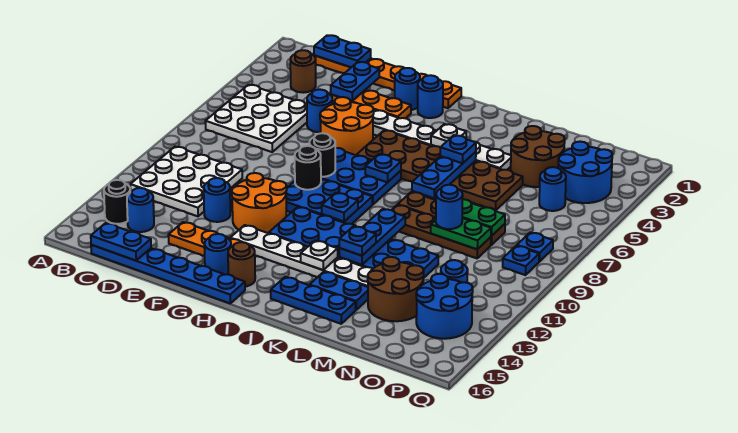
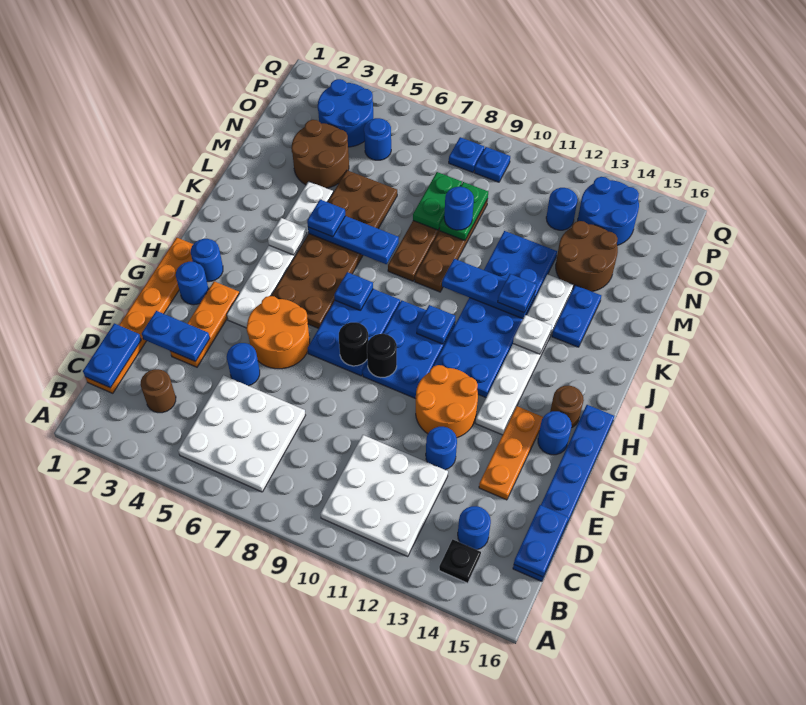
black round brick B14 level 1 -> black plate B14 level 1
blue plate J15:L15 level 1 -> none

